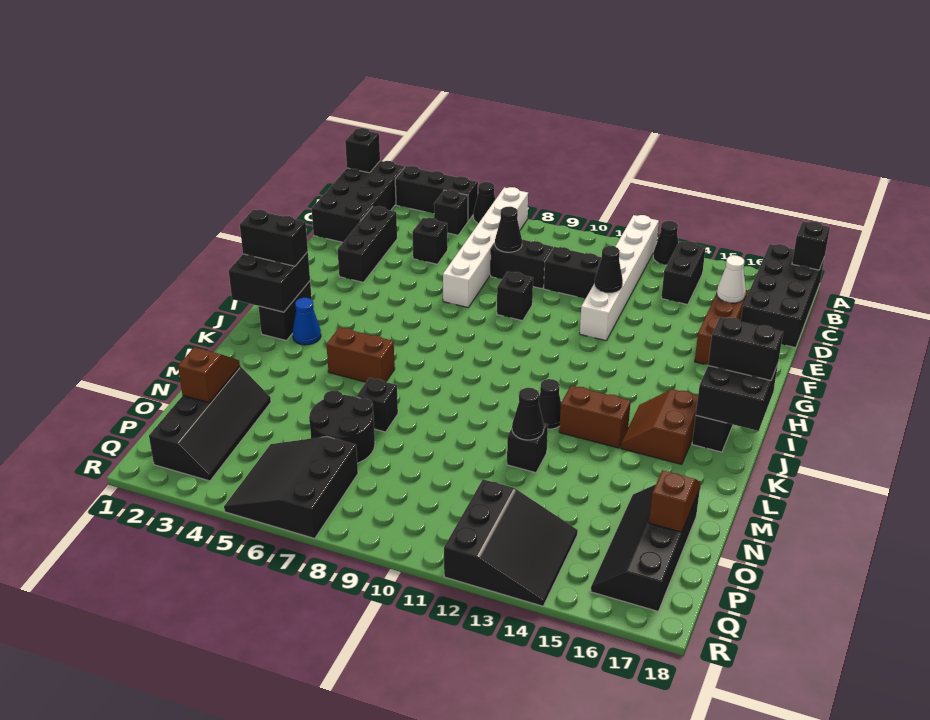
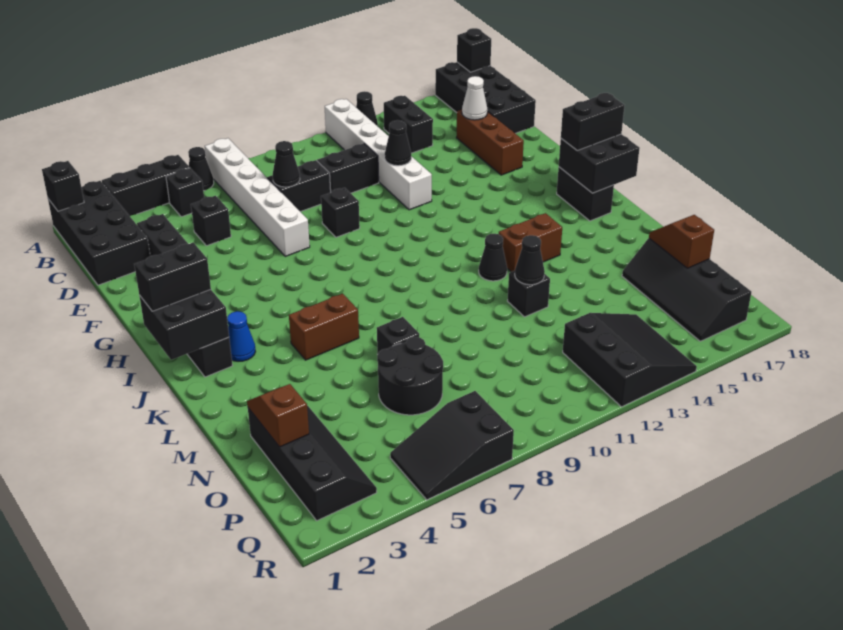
brown slope J15:K16 level 1 top 16 -> none
black slope P5:R7 level 1 top 7 -> black slope Q5:R7 level 1 top 7

